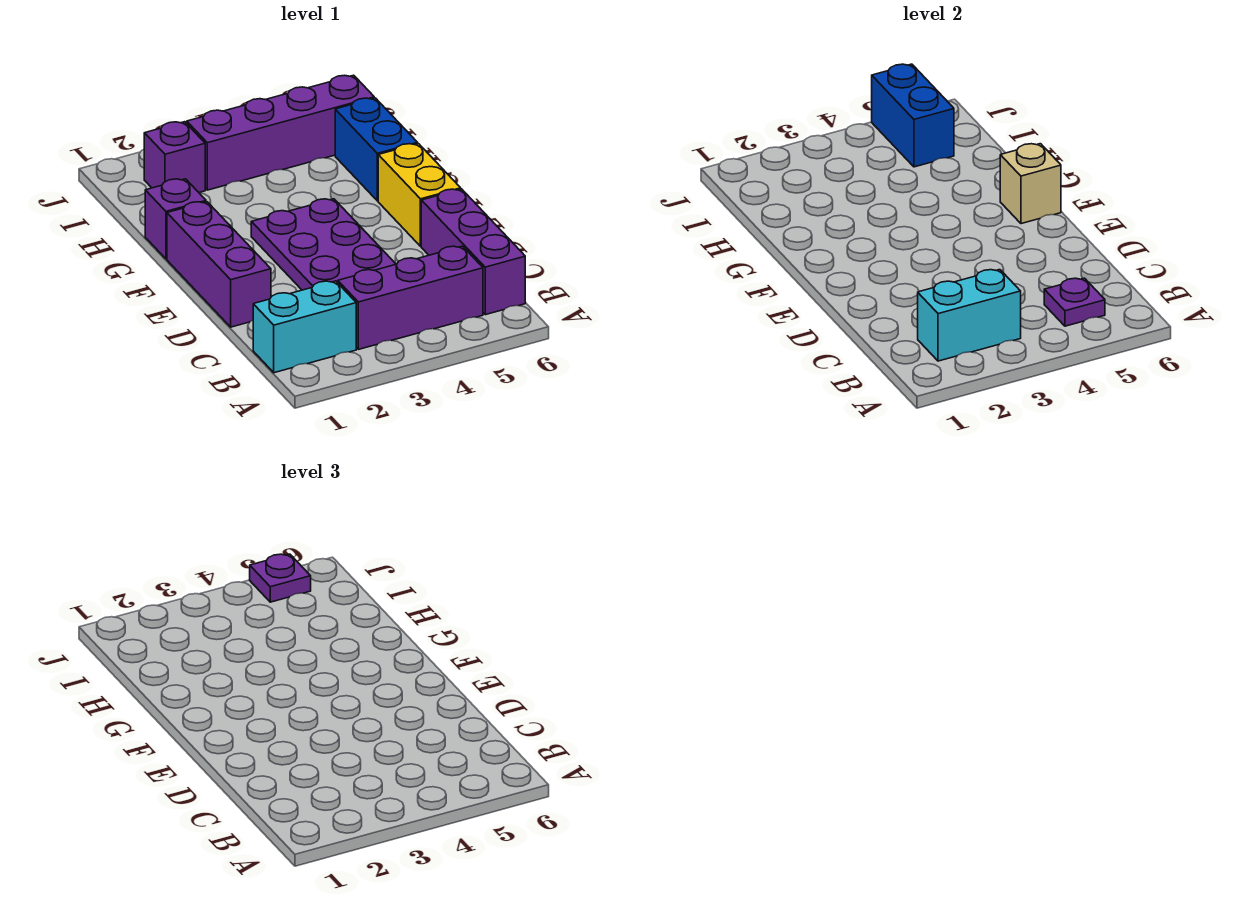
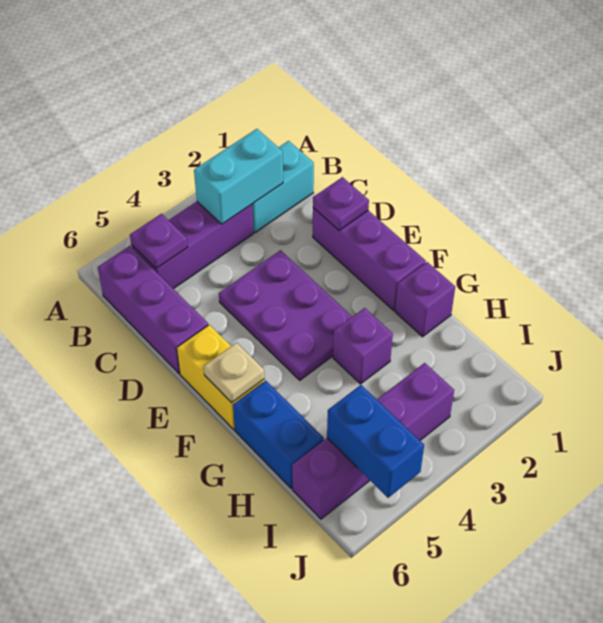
tan brick F6 level 2 -> tan plate F6 level 2
purple brick I2 level 1 -> purple brick G3 level 1
purple plate J5 level 3 -> purple plate D1 level 2

